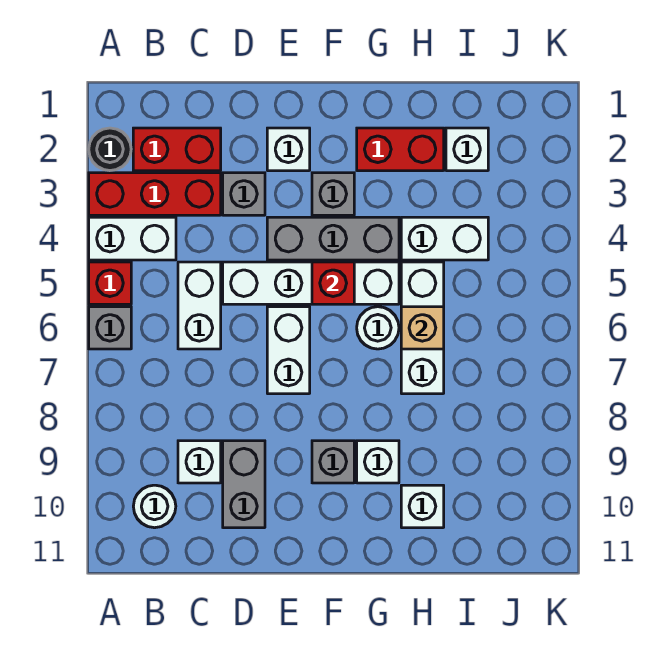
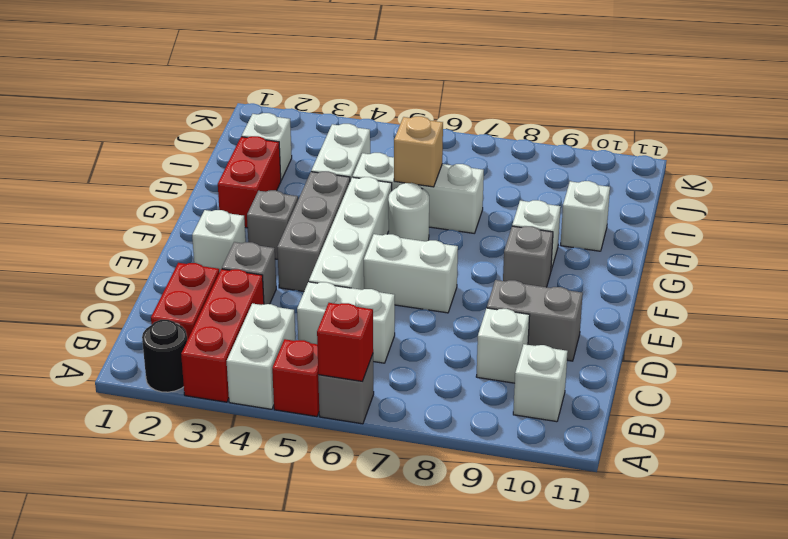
white round brick B10 level 1 -> white brick B10 level 1
red brick F5 level 2 -> red brick A6 level 2

